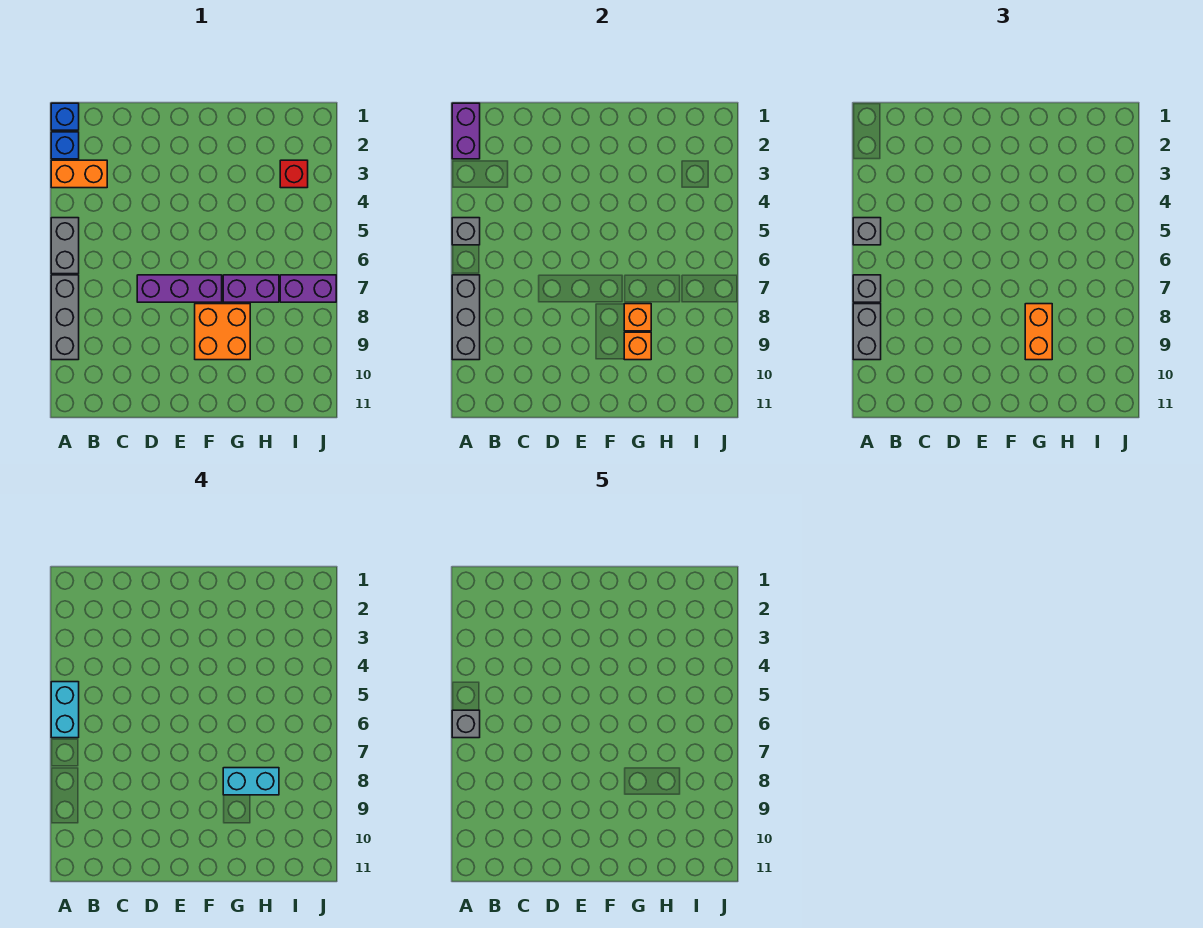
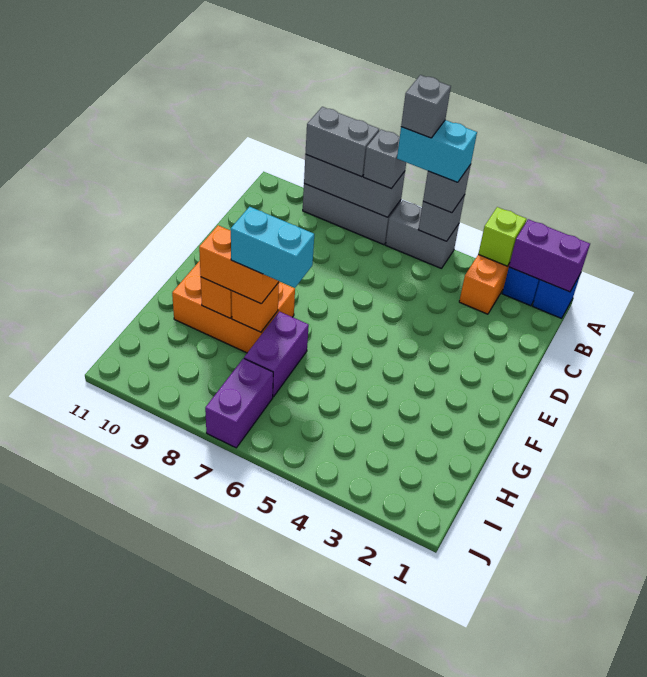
none -> lime brick A3 level 2
purple brick D7:F7 level 1 -> none
orange brick F8:G9 level 1 -> orange brick F8:G10 level 1
cyan brick G8:H8 level 4 -> cyan brick G7:G8 level 4
red brick I3 level 1 -> none

